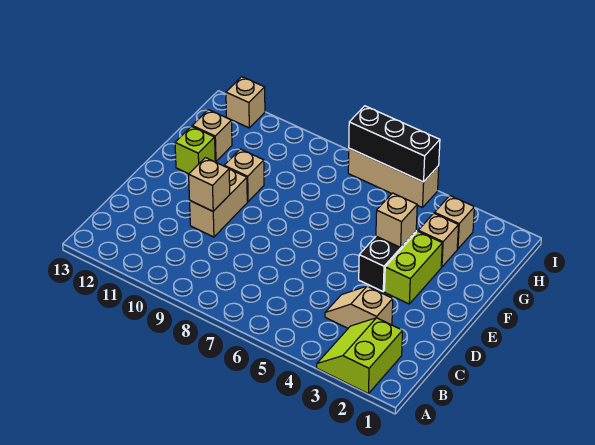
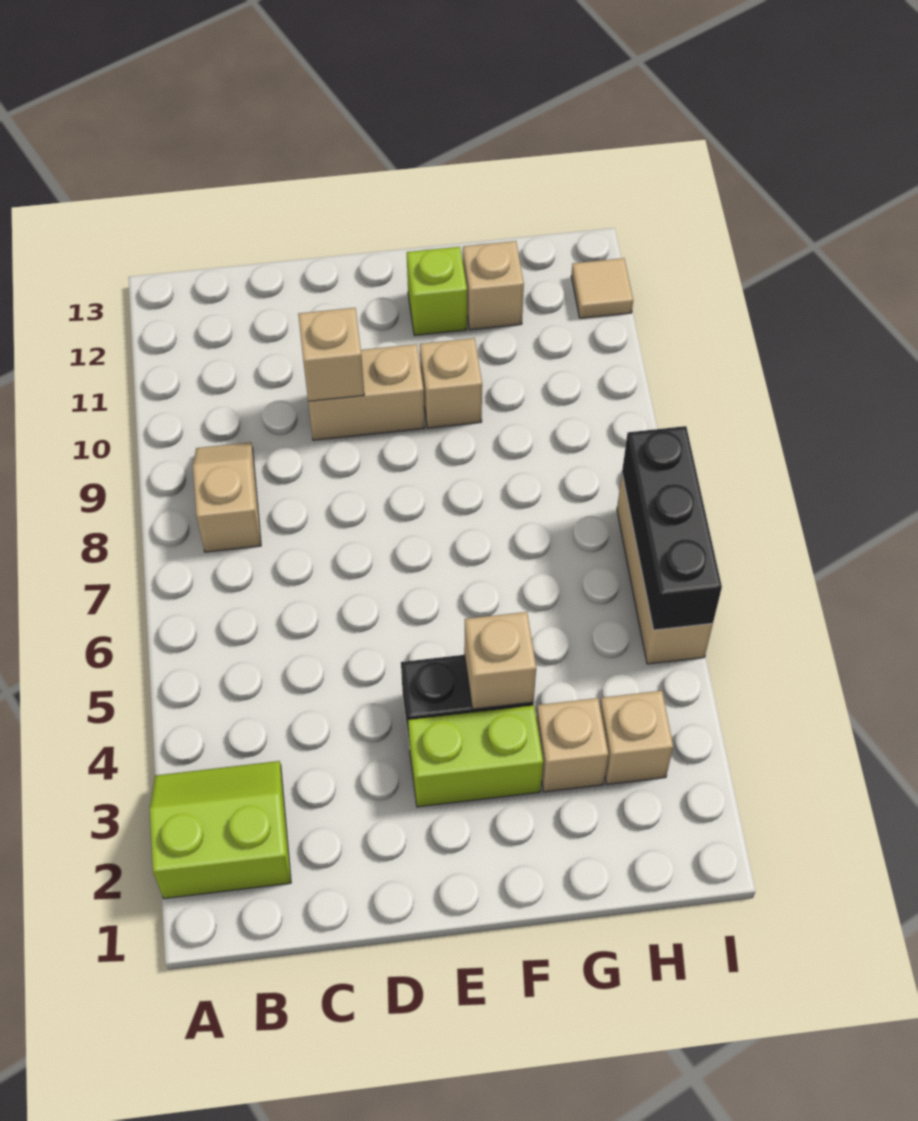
tan slope C3:C4 level 1 top 3 -> tan slope B8:B9 level 1 top 8
tan brick I12 level 1 -> tan tile I12 level 1

